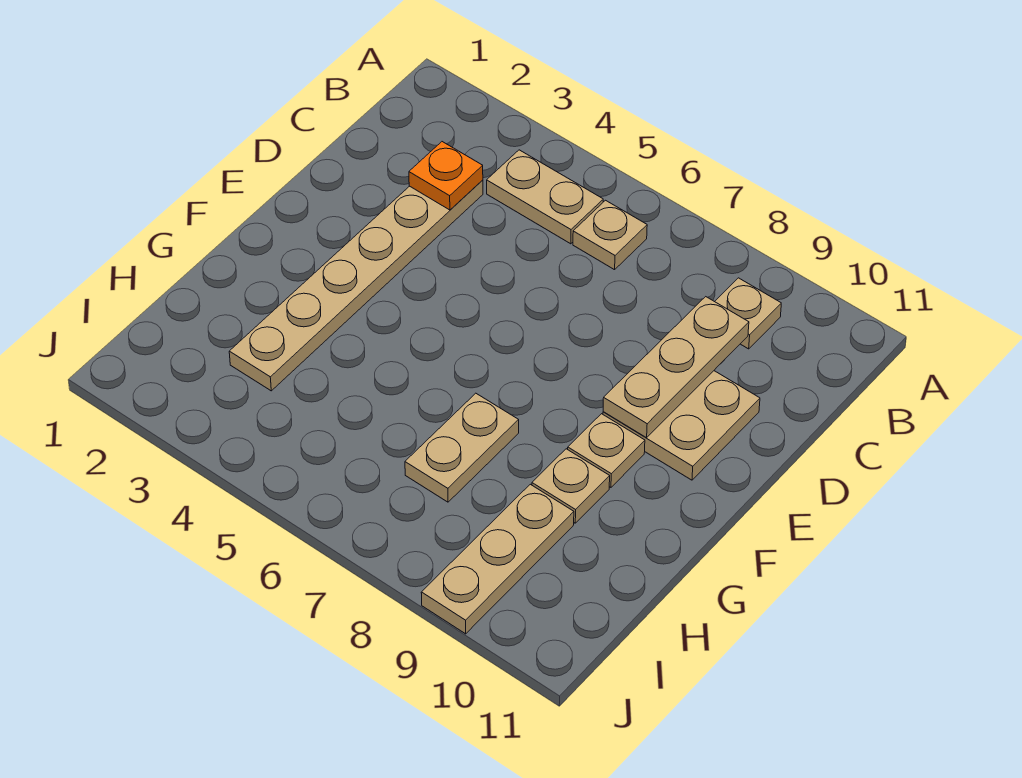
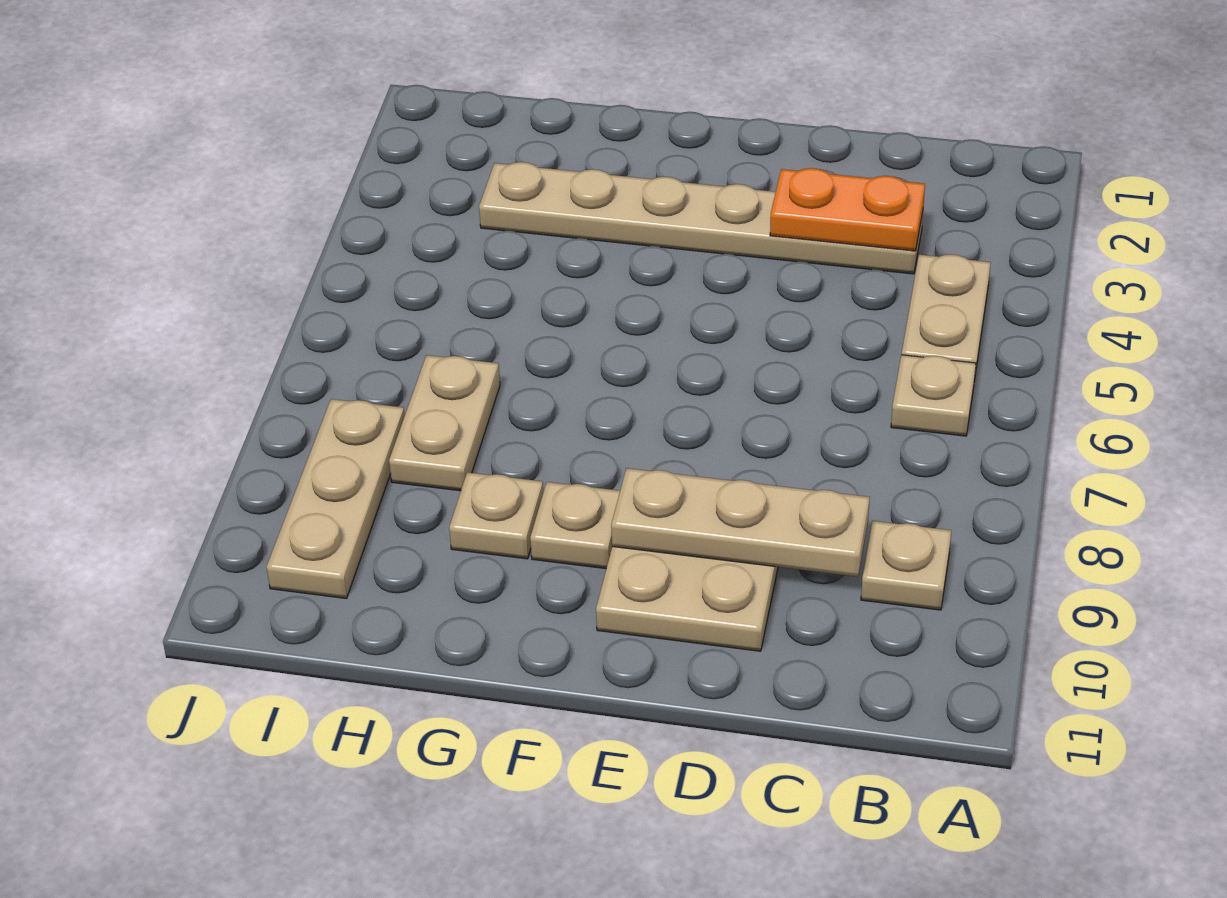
orange plate C3 level 2 -> orange plate C3:D3 level 2
tan plate G7:H7 level 1 -> tan plate H7:H8 level 1
tan plate H9:J9 level 1 -> tan plate I8:I10 level 1

